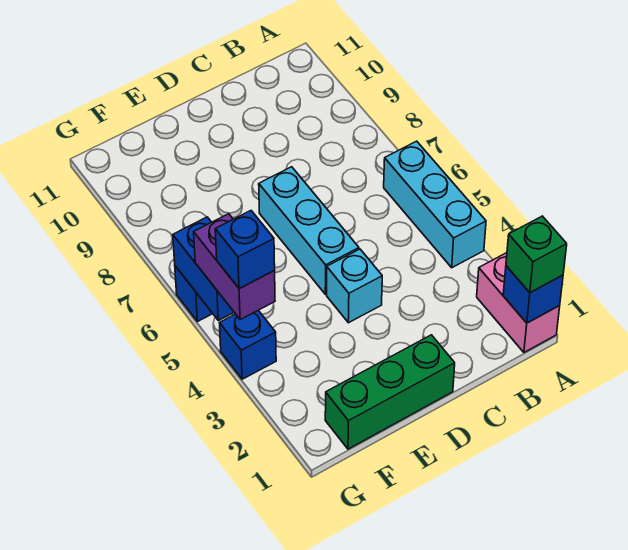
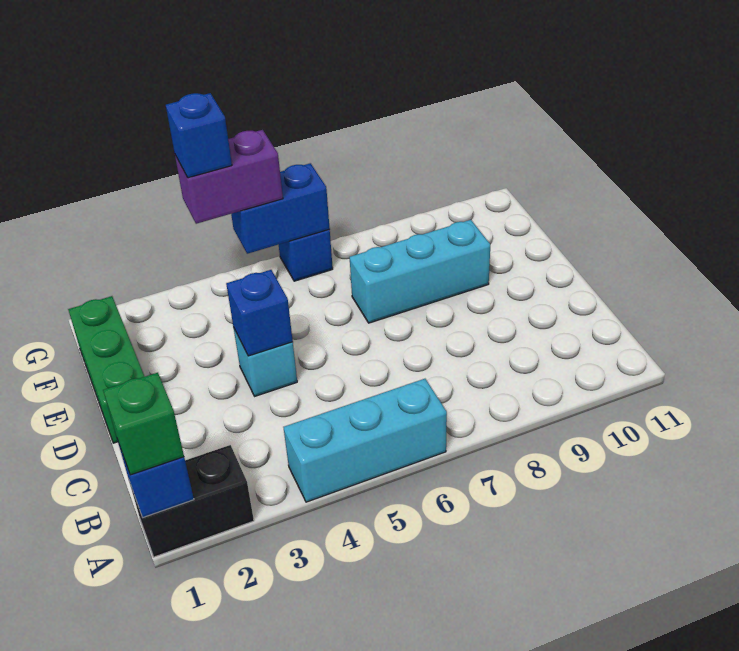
pink brick A1:A2 level 1 -> black brick A1:A2 level 1
cyan brick D5:D7 level 1 -> cyan brick E7:E9 level 1
blue brick G4 level 1 -> blue brick D4 level 2

